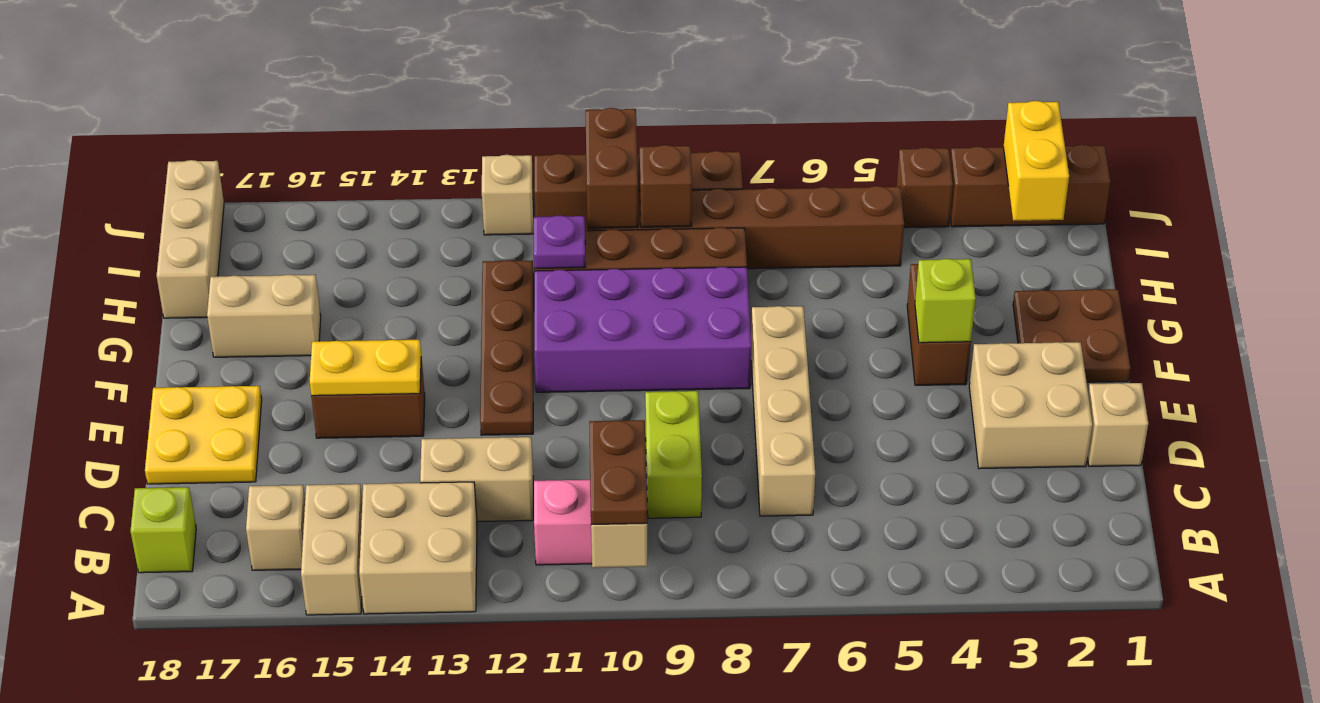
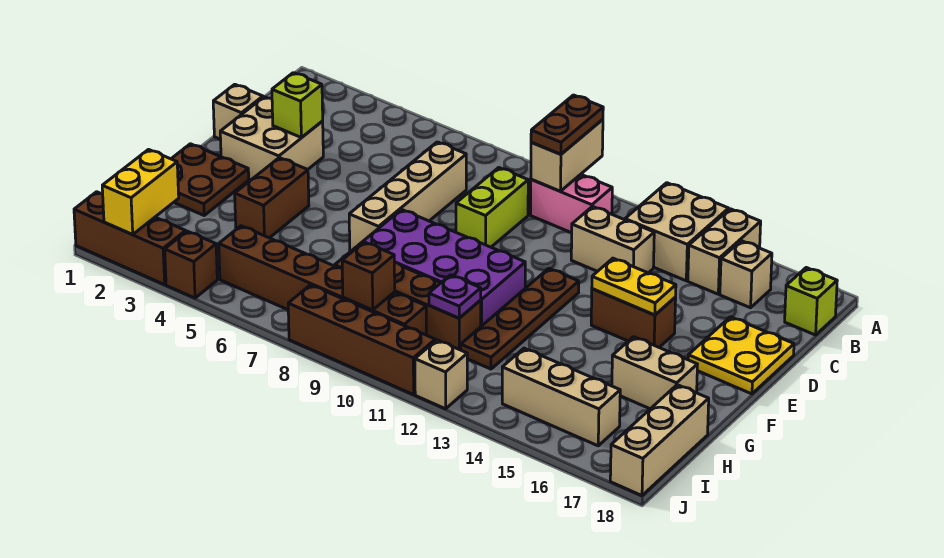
lime brick F4 level 2 -> lime brick D3 level 2
brown brick I10:J10 level 2 -> none
none -> tan brick I14:I16 level 1

